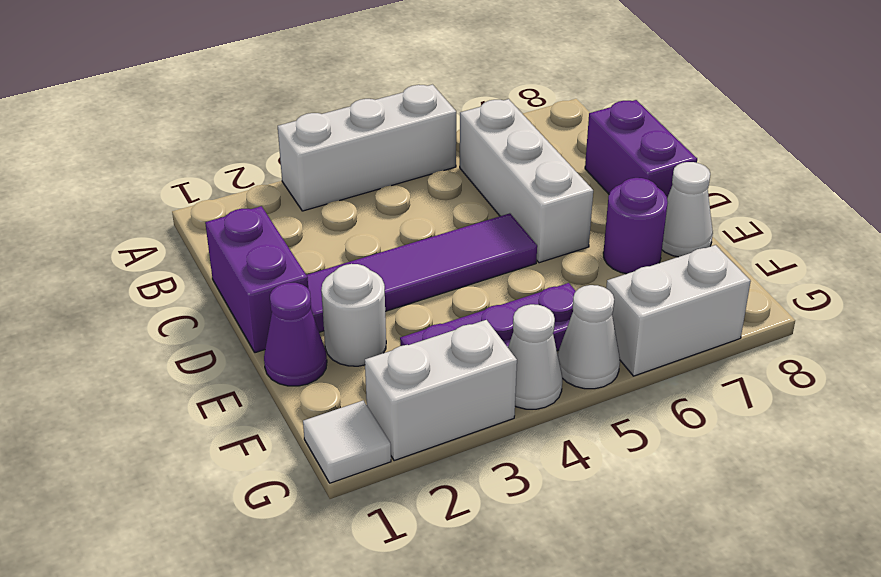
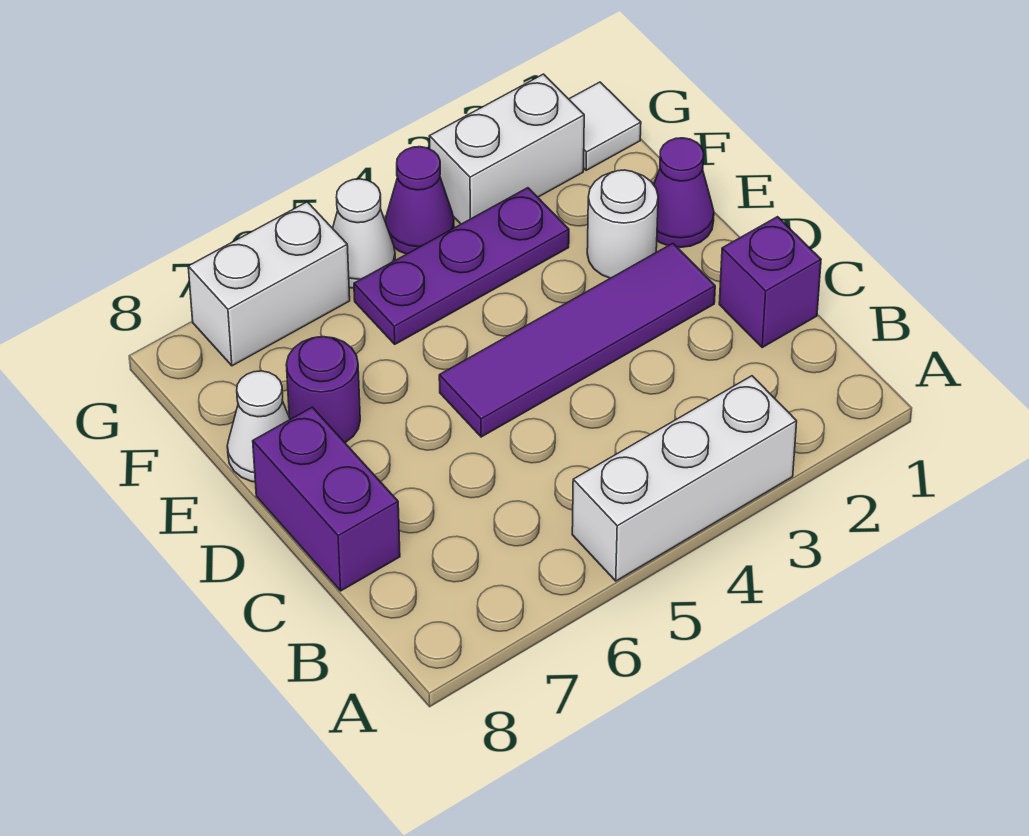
white brick B6:D6 level 1 -> none
purple brick C1:D1 level 1 -> purple brick C1 level 1
white cone G4 level 1 -> purple cone G4 level 1

